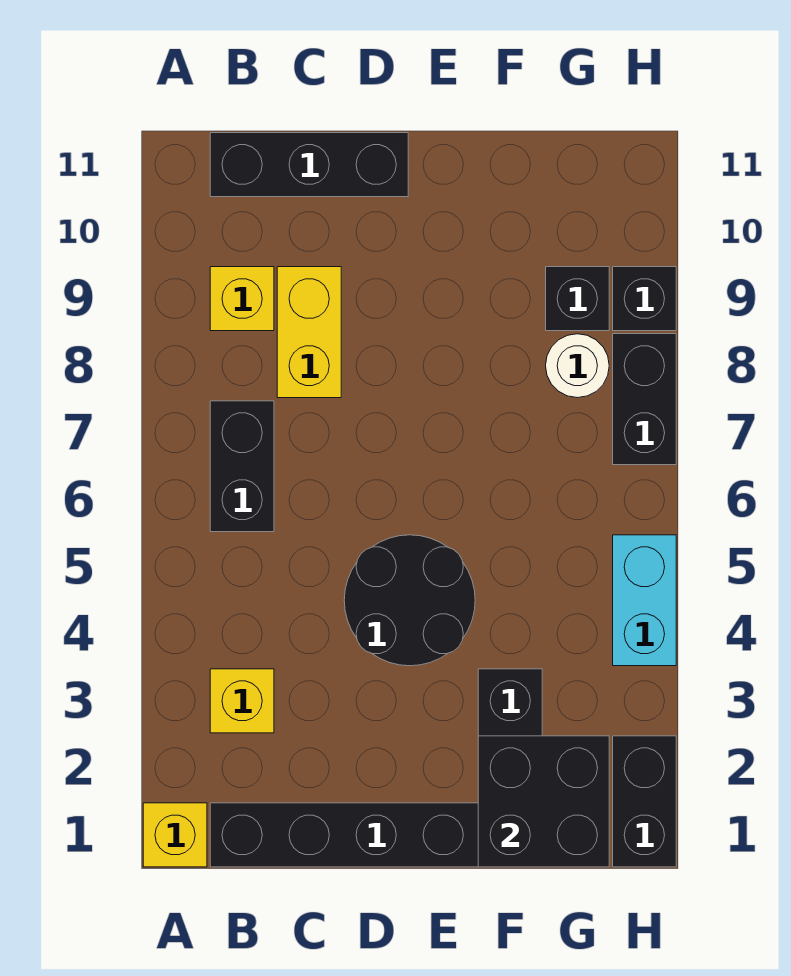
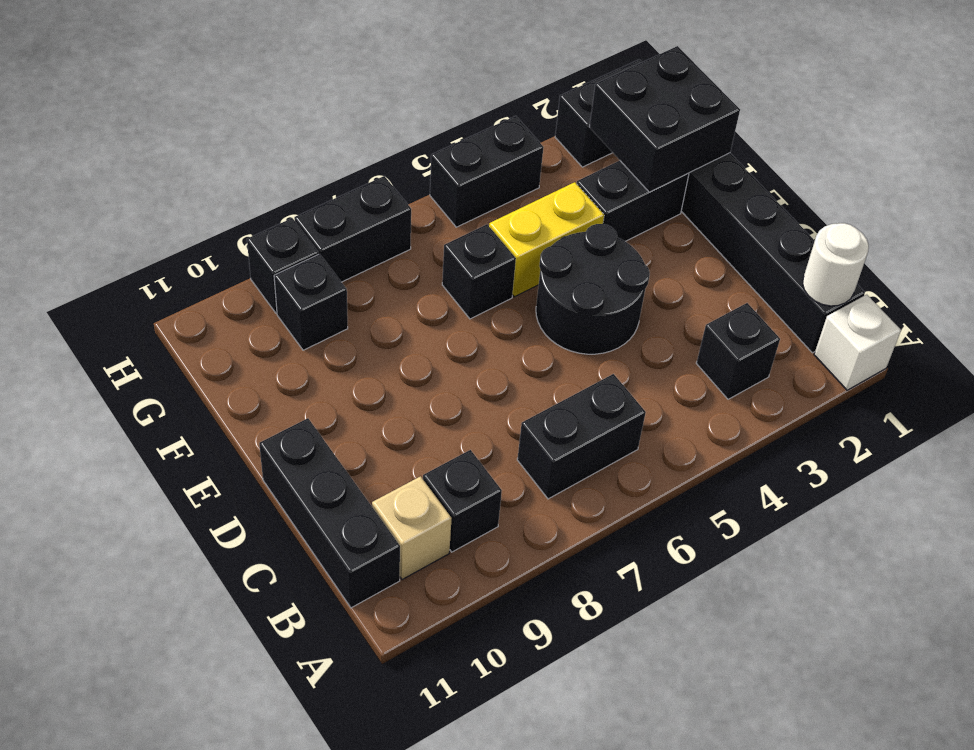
yellow brick A1 level 1 -> white brick A1 level 1
yellow brick B3 level 1 -> black brick B3 level 1
yellow brick B9 level 1 -> black brick B9 level 1
none -> tan brick B10 level 1
yellow brick C8:C9 level 1 -> yellow brick F4:F5 level 1
none -> black brick F6 level 1
white round brick G8 level 1 -> white round brick B1 level 2
cyan brick H4:H5 level 1 -> black brick H4:H5 level 1

